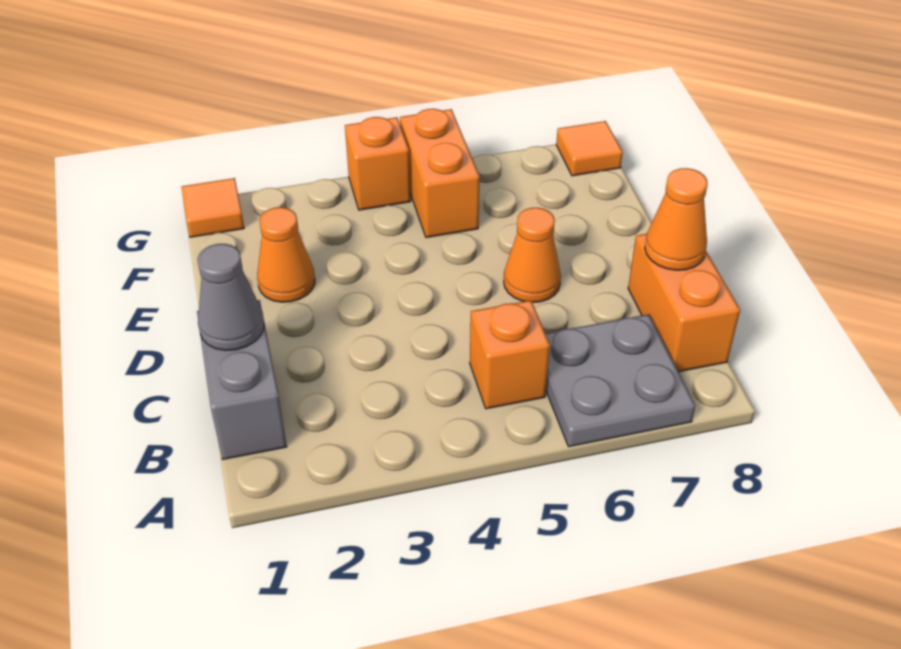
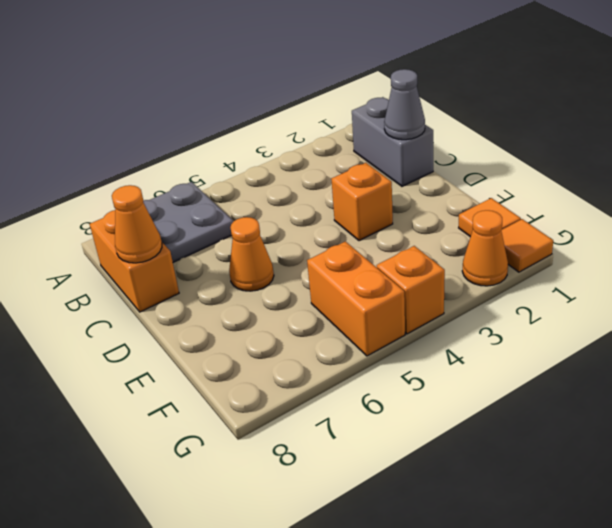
orange brick B5 level 1 -> orange brick D3 level 1
orange cone E2 level 1 -> orange cone G2 level 1
orange tile G8 level 1 -> orange tile F1 level 1

